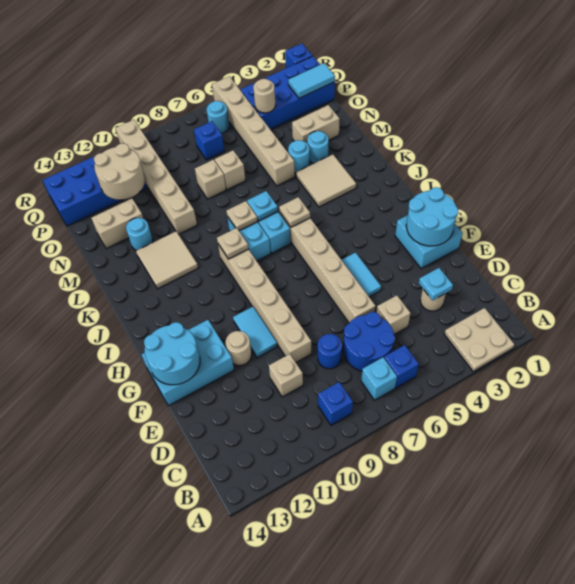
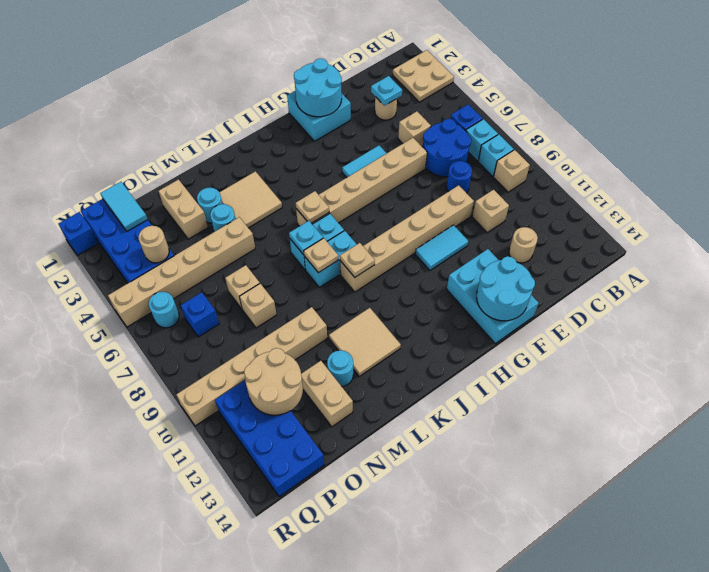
none -> cyan brick B8 level 1
blue brick B9 level 1 -> tan brick B9 level 1
tan round brick F11 level 1 -> tan round brick D12 level 1

